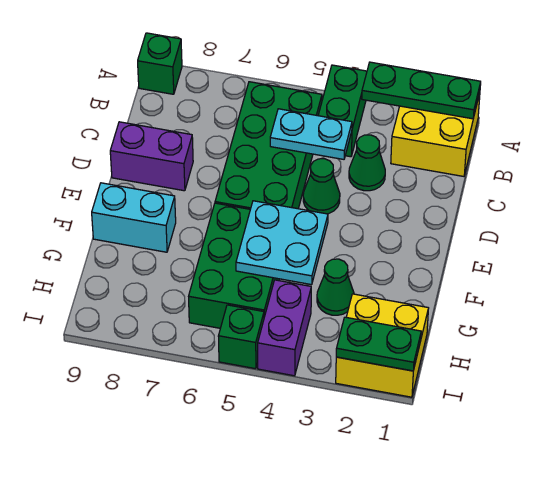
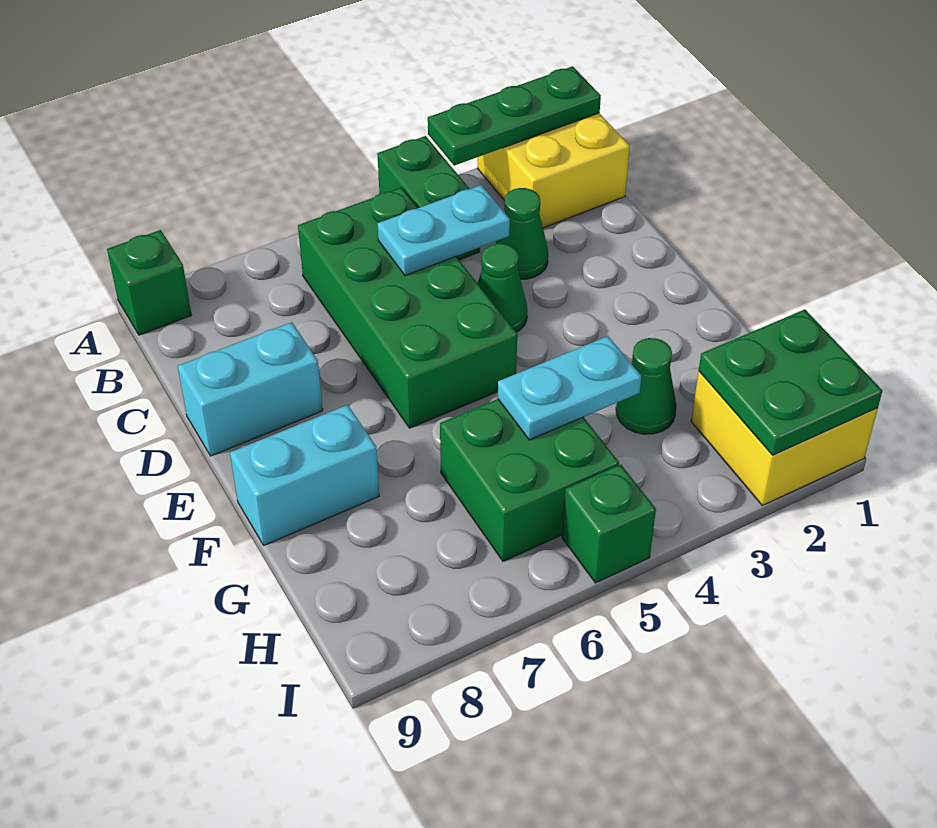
purple brick D8:D9 level 1 -> cyan brick D8:D9 level 1
cyan plate F4:G5 level 2 -> cyan plate G4:G5 level 2
green brick F5:H6 level 1 -> green brick G5:H6 level 1
purple brick H4:I4 level 1 -> none
green plate I1:I2 level 2 -> green plate H1:I2 level 2

